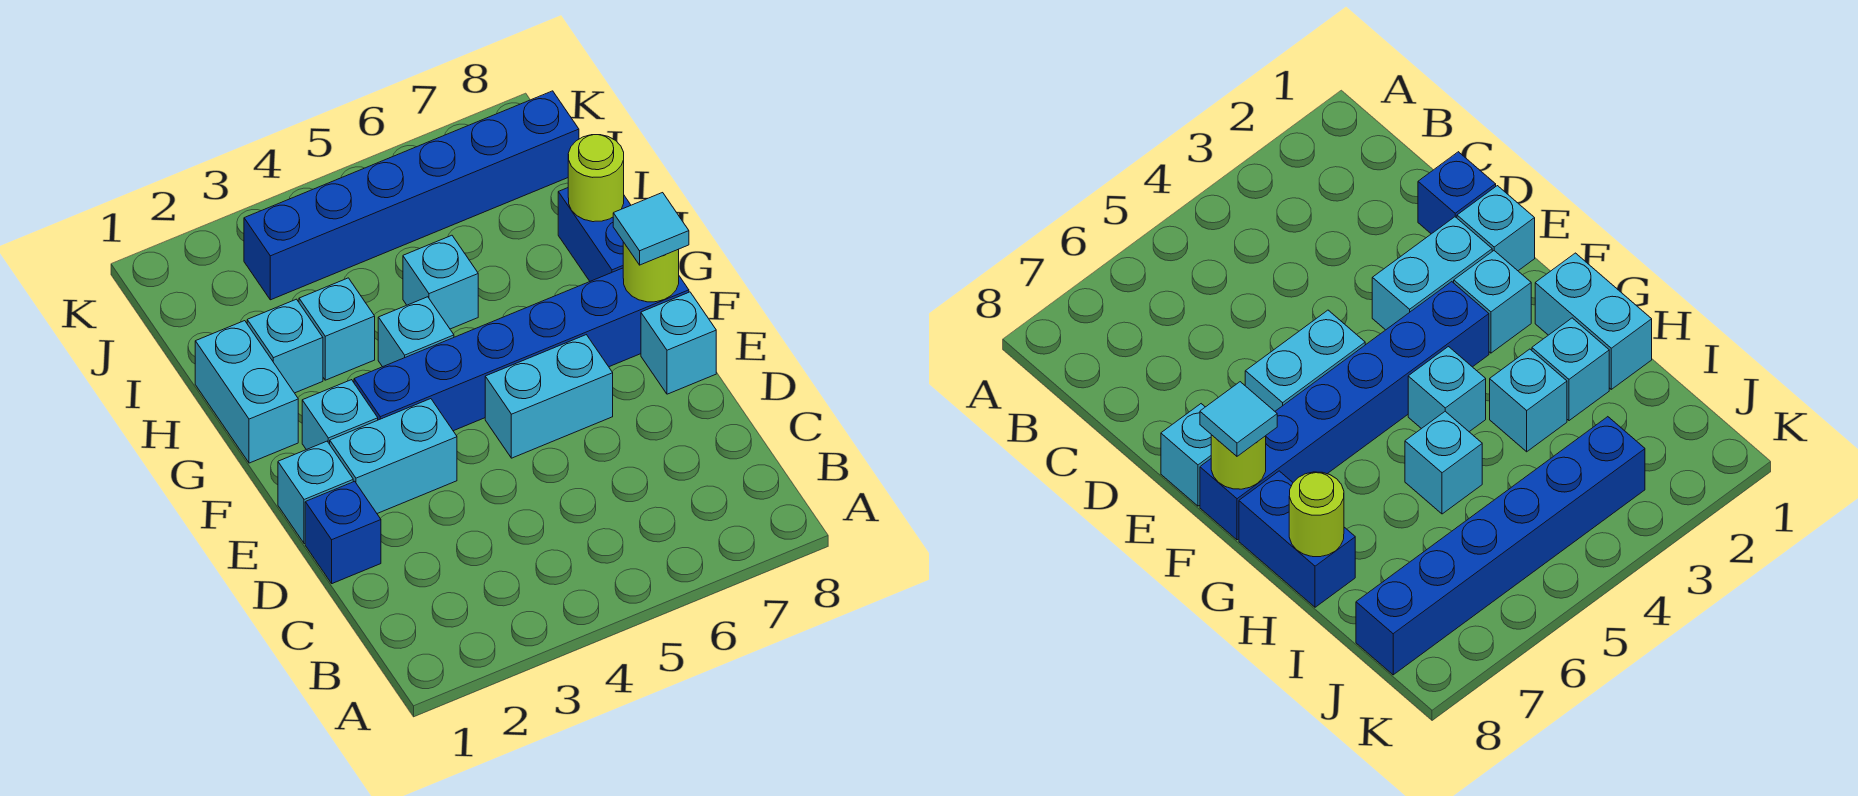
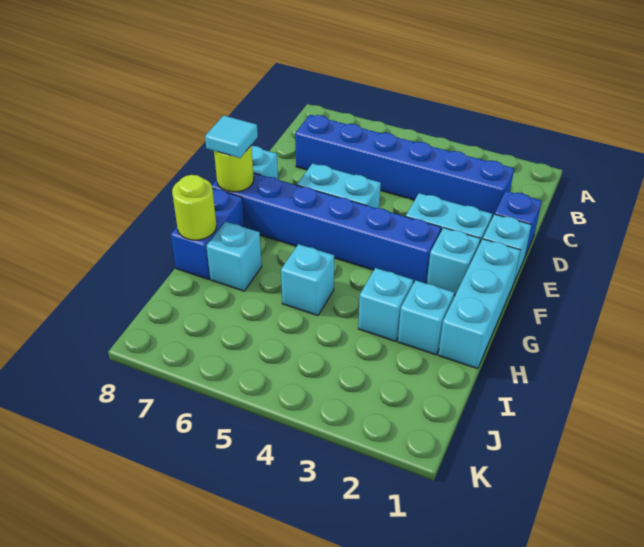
cyan brick G1:H1 level 1 -> cyan brick F1:H1 level 1
cyan brick G4 level 1 -> cyan brick H7 level 1
blue brick J3:J8 level 1 -> blue brick C2:C7 level 1

